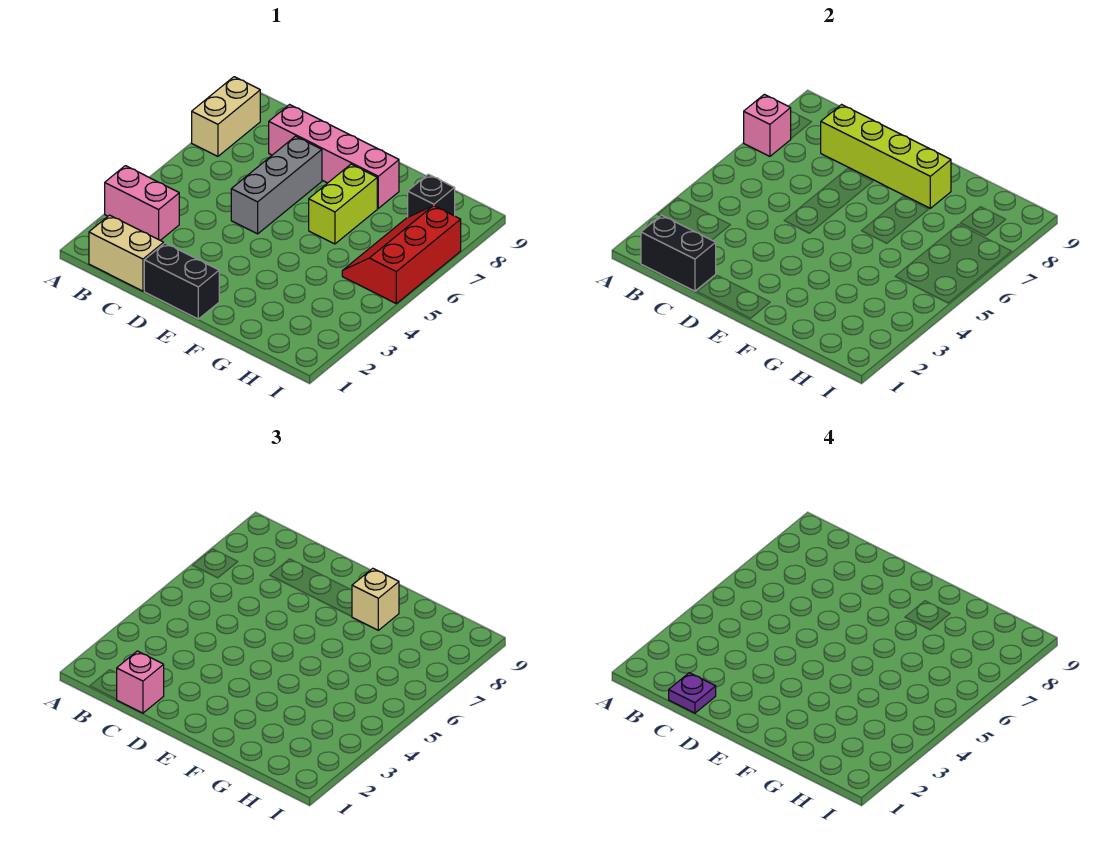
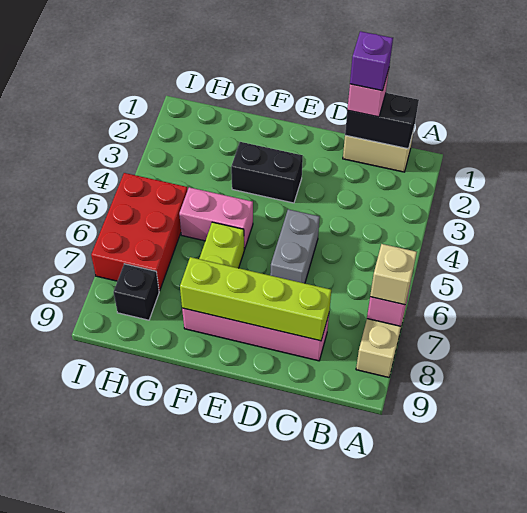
pink brick A3:B3 level 1 -> pink brick F5:G5 level 1
purple plate C1 level 4 -> purple brick C1 level 4
black brick D1:E1 level 1 -> black brick E3:F3 level 1
grey brick D5:D7 level 1 -> grey brick D5:D6 level 1
tan brick F8 level 3 -> tan brick A7 level 3
red slope H5:I7 level 1 top I -> red brick H5:I7 level 1

